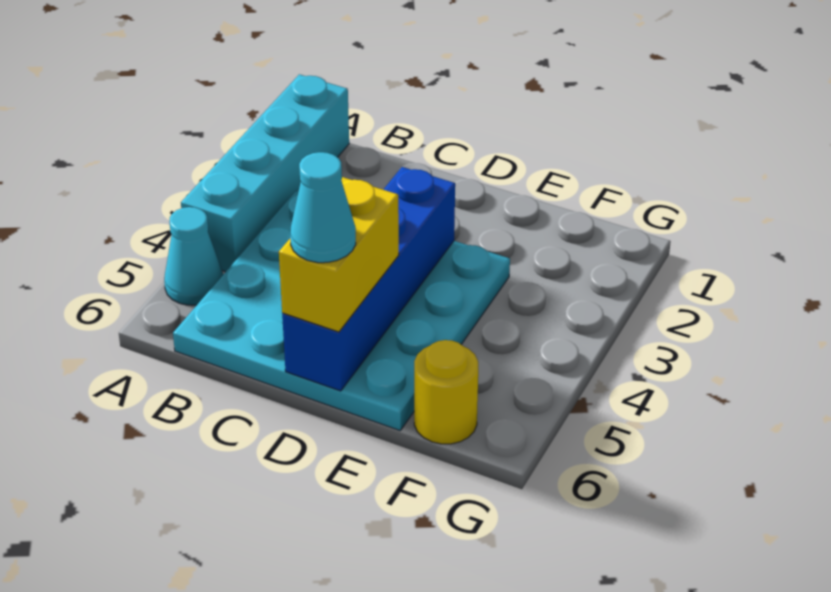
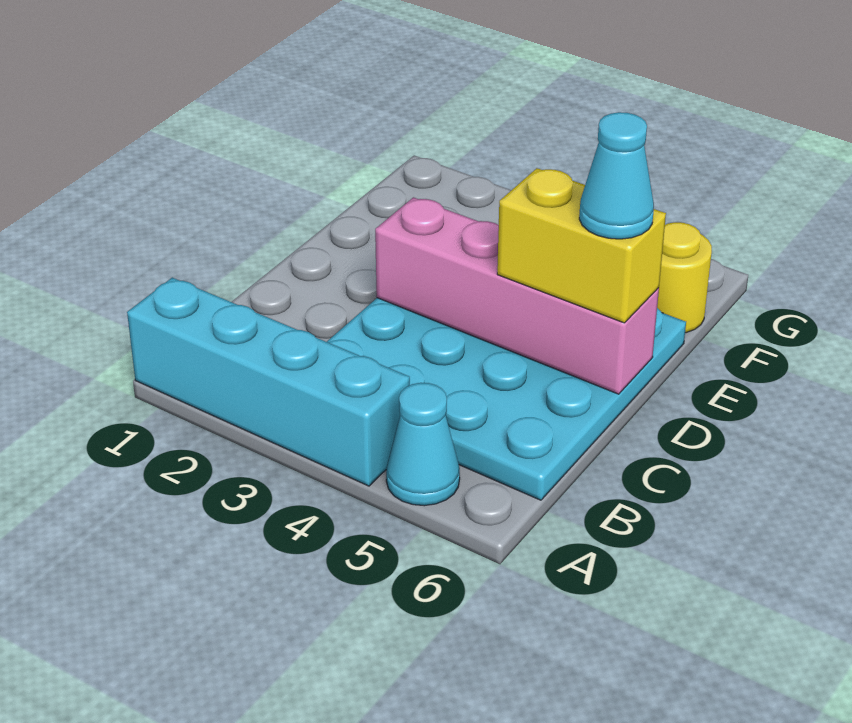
blue brick D3:D6 level 2 -> pink brick D3:D6 level 2

